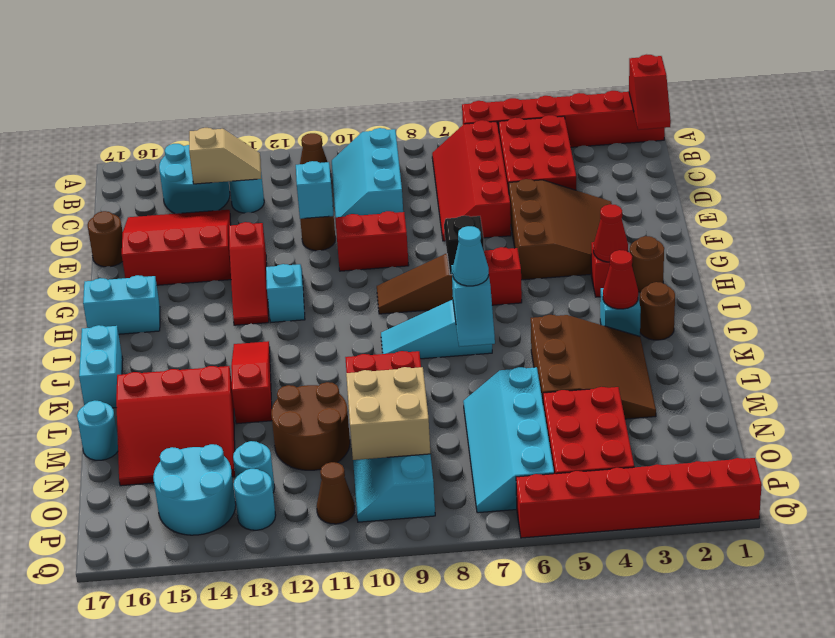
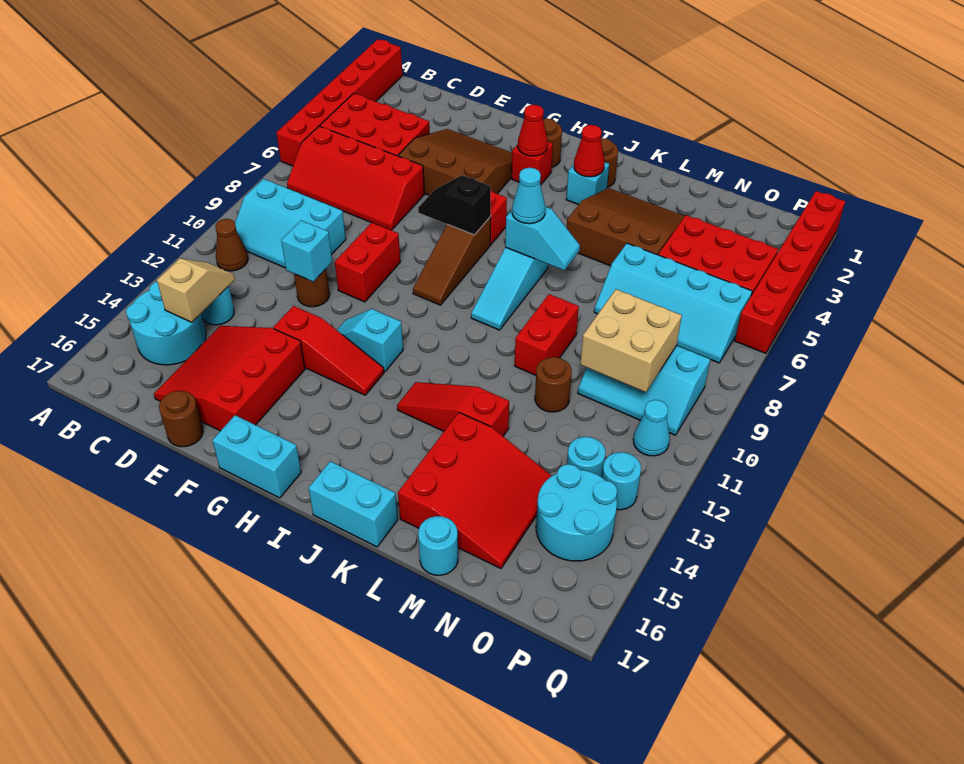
red slope A1:B1 level 2 top A -> none
cyan brick H16:H17 level 1 -> cyan brick G17:H17 level 1
brown round brick M11:N12 level 1 -> brown round brick M11 level 1
brown cone P11 level 1 -> cyan cone P11 level 1

